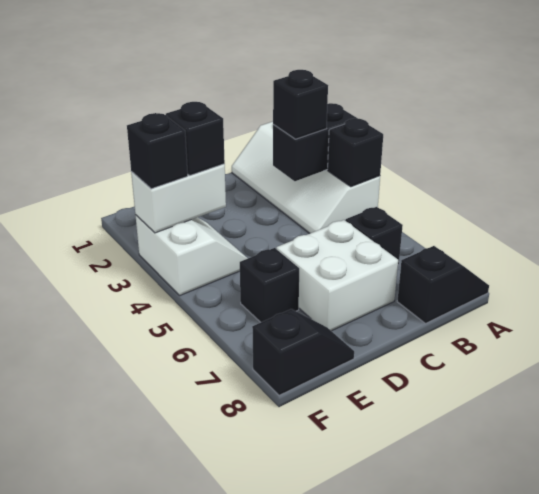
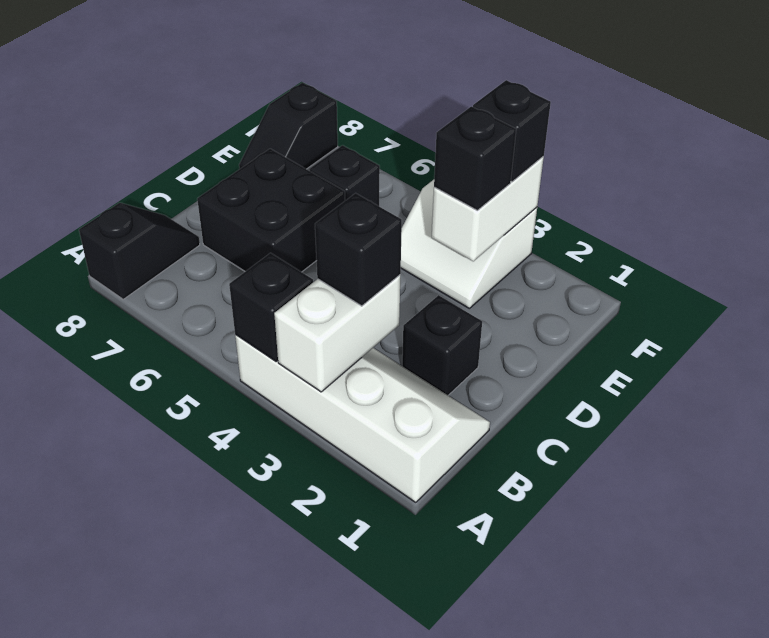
black brick A3:B3 level 2 -> white brick A3:B3 level 2
black slope A8:B8 level 1 top B -> black slope A8:B8 level 1 top A
black brick B6 level 1 -> black brick C2 level 1
white brick C6:D7 level 1 -> black brick C6:D7 level 1

